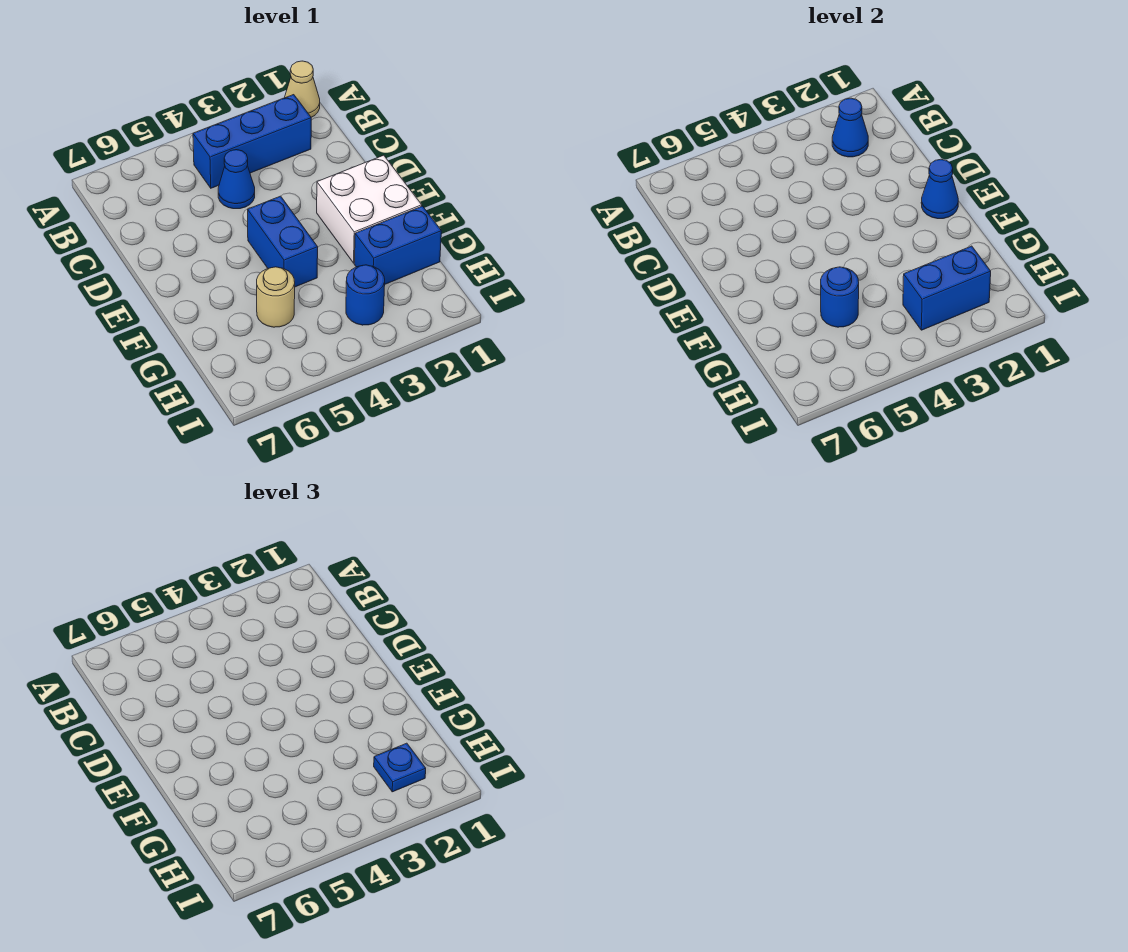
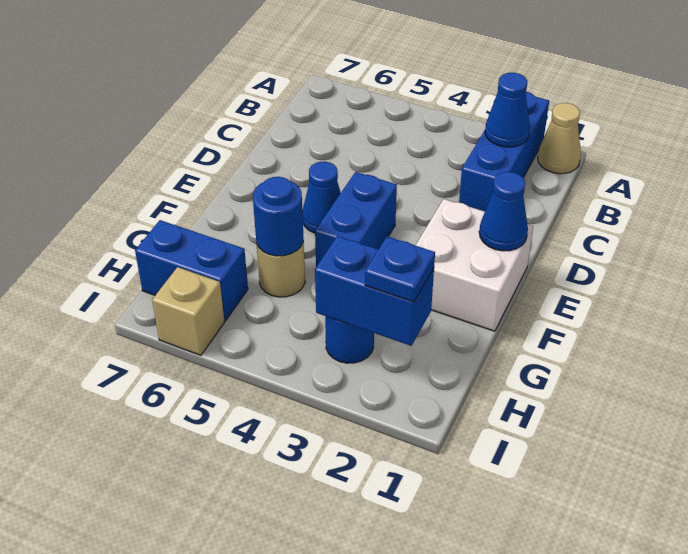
blue brick B2:B4 level 1 -> blue brick A2:C2 level 1
blue cone C4 level 1 -> blue cone E5 level 1
blue brick G1:G2 level 1 -> blue brick H6:H7 level 1
none -> tan brick I6 level 1

